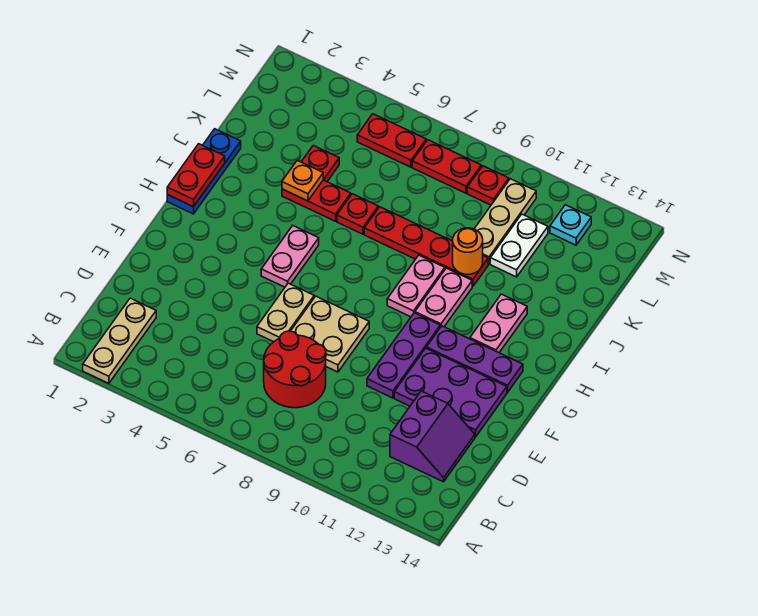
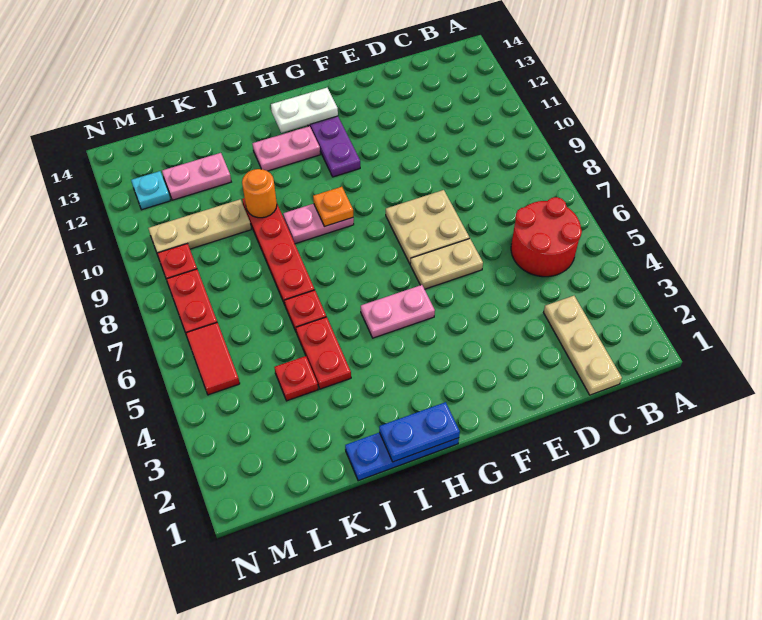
tan plate A2:C2 level 1 -> tan plate C1:C3 level 1
red round brick C7:D8 level 1 -> red round brick B5:C6 level 1
purple slope C12:D13 level 1 top 12 -> none
purple plate E10:G10 level 1 -> none
purple plate E11:F13 level 1 -> none
red plate H1:I1 level 2 -> blue plate H1:I1 level 2
pink plate H10:I10 level 1 -> pink plate K12:L12 level 1
orange plate J4 level 2 -> orange plate H9 level 2
white plate K11:L11 level 1 -> white plate G13:H13 level 2
red plate M5:M6 level 1 -> red tile M5:M6 level 1

